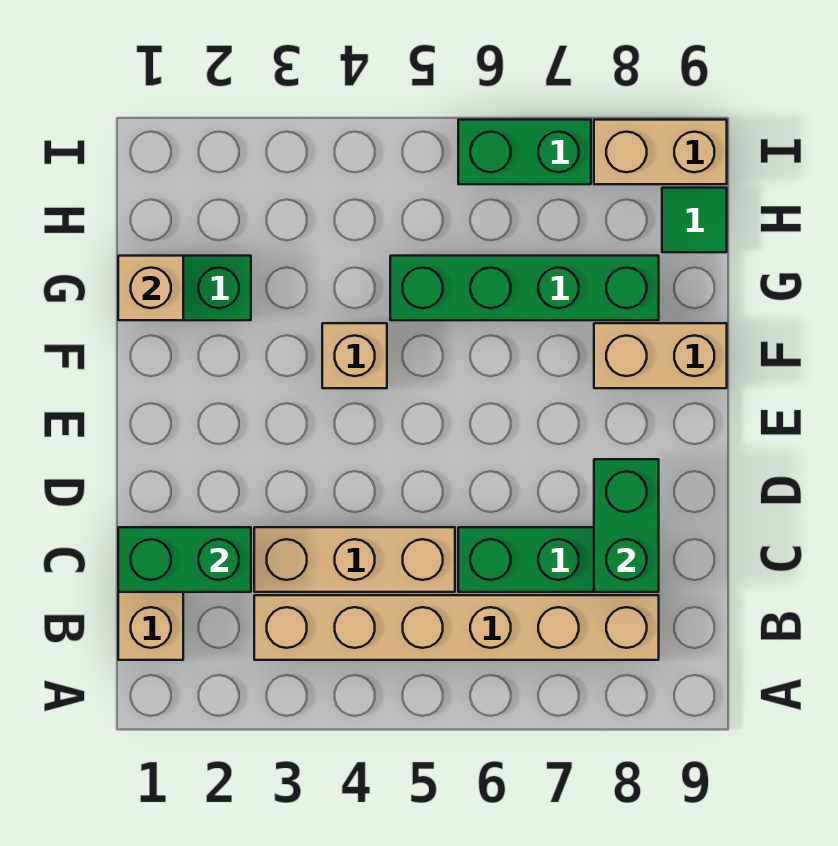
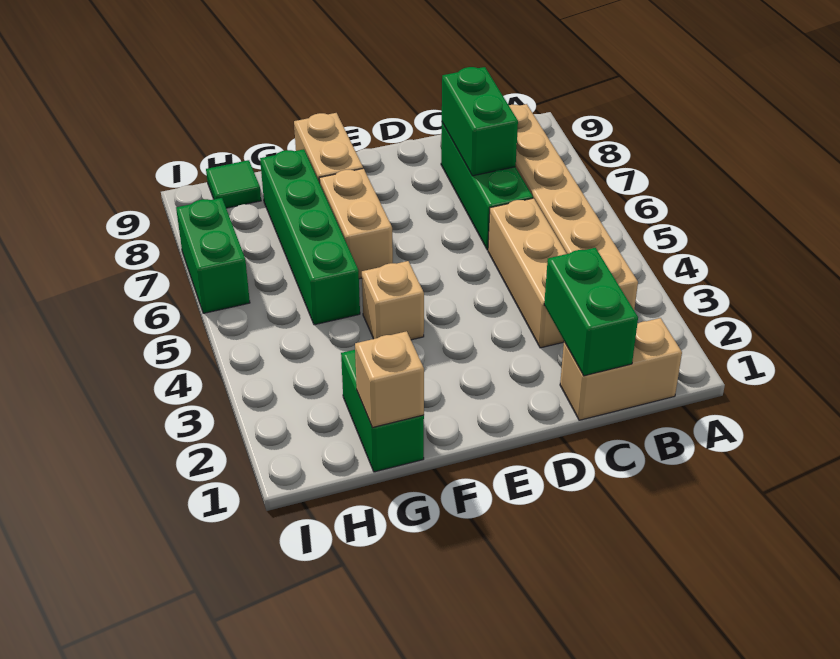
green brick C8:D8 level 2 -> green brick C7:C8 level 2
tan brick I8:I9 level 1 -> tan brick F6:F7 level 1

